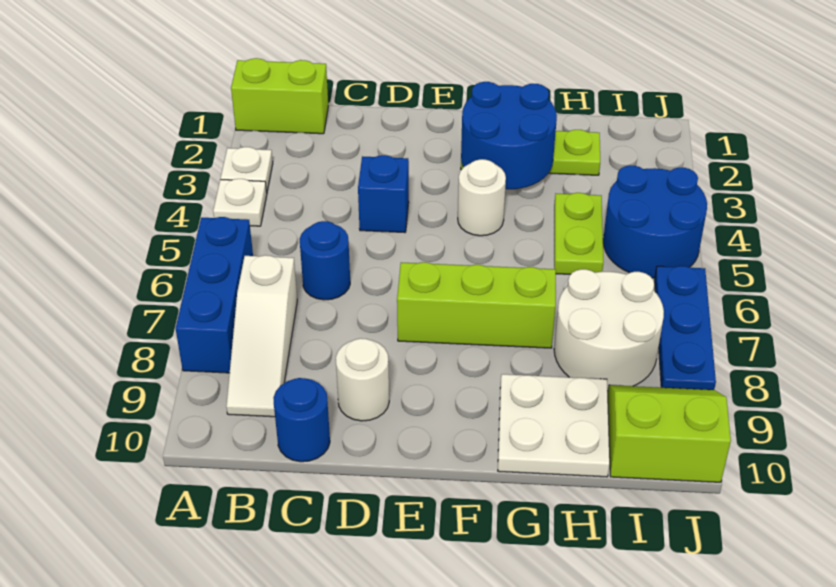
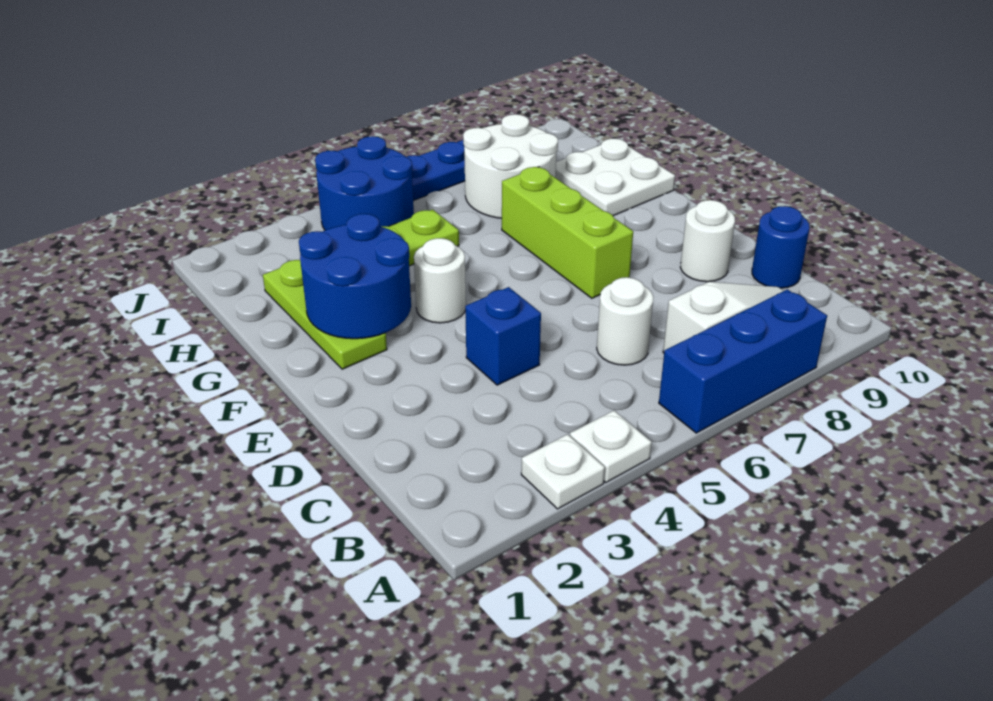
lime brick A1:B1 level 1 -> none
blue round brick C6 level 1 -> white round brick C6 level 1
lime slope I9:J10 level 1 top 10 -> none

